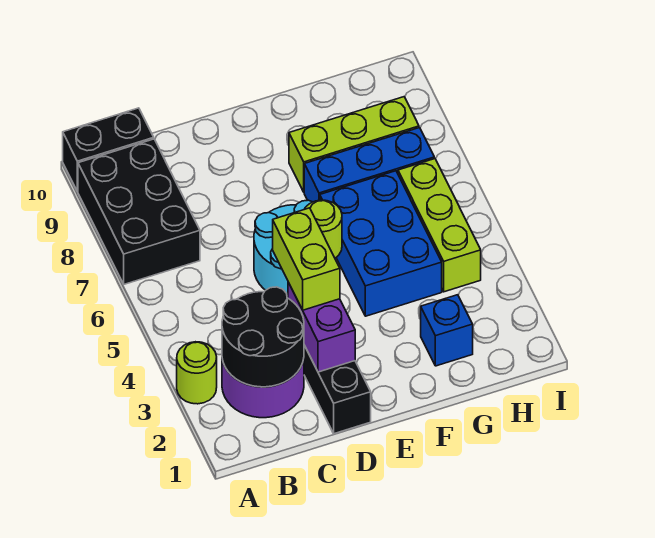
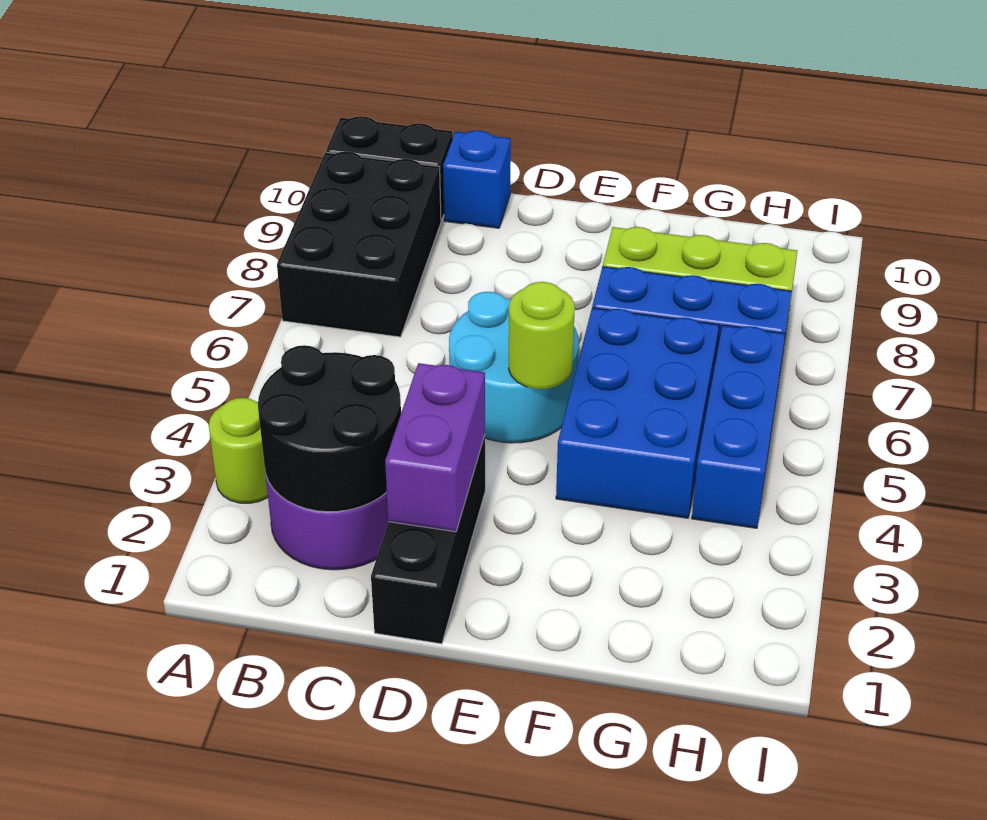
lime brick D3:D4 level 3 -> none
blue brick G2 level 1 -> blue brick C10 level 1
lime brick H4:H6 level 1 -> blue brick H4:H6 level 1

